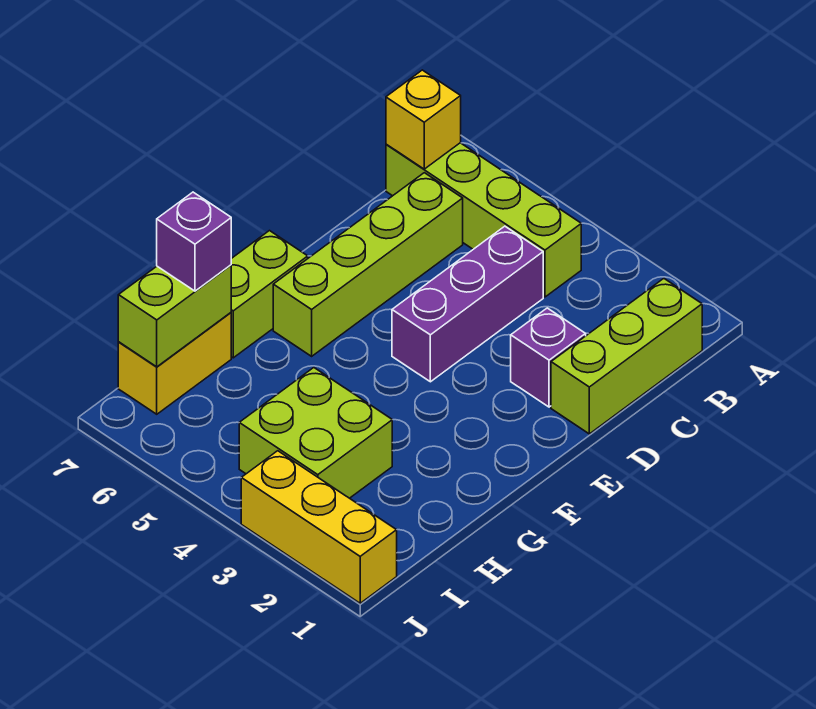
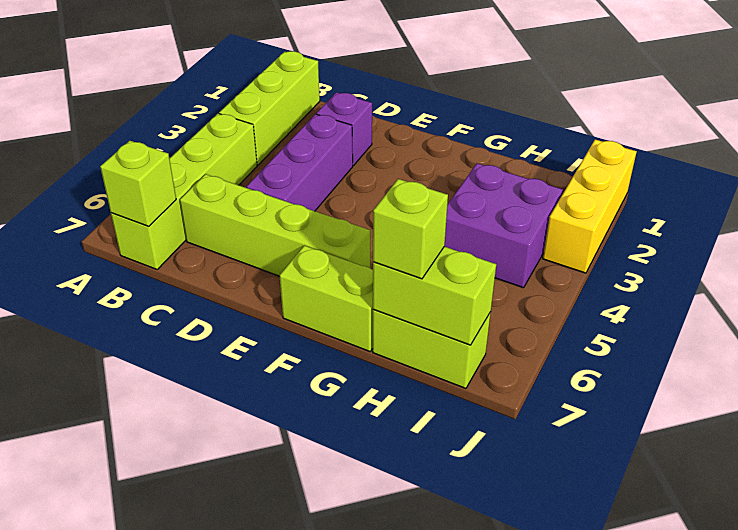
lime brick B1:D1 level 1 -> lime brick B1:B3 level 1
yellow brick B7 level 2 -> lime brick B7 level 2
purple brick C4:E4 level 1 -> purple brick D3:D5 level 1
lime brick H3:I4 level 1 -> purple brick H3:I4 level 1
yellow brick H7:I7 level 1 -> lime brick H7:I7 level 1
purple brick H7 level 3 -> lime brick H7 level 3

